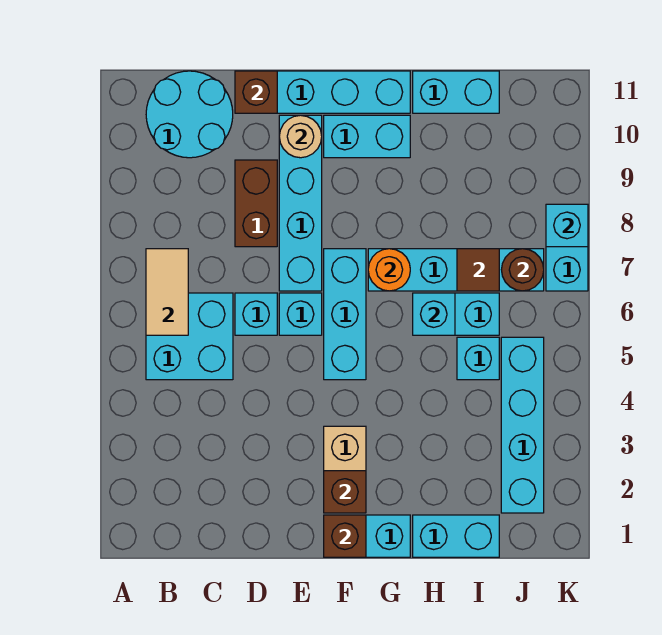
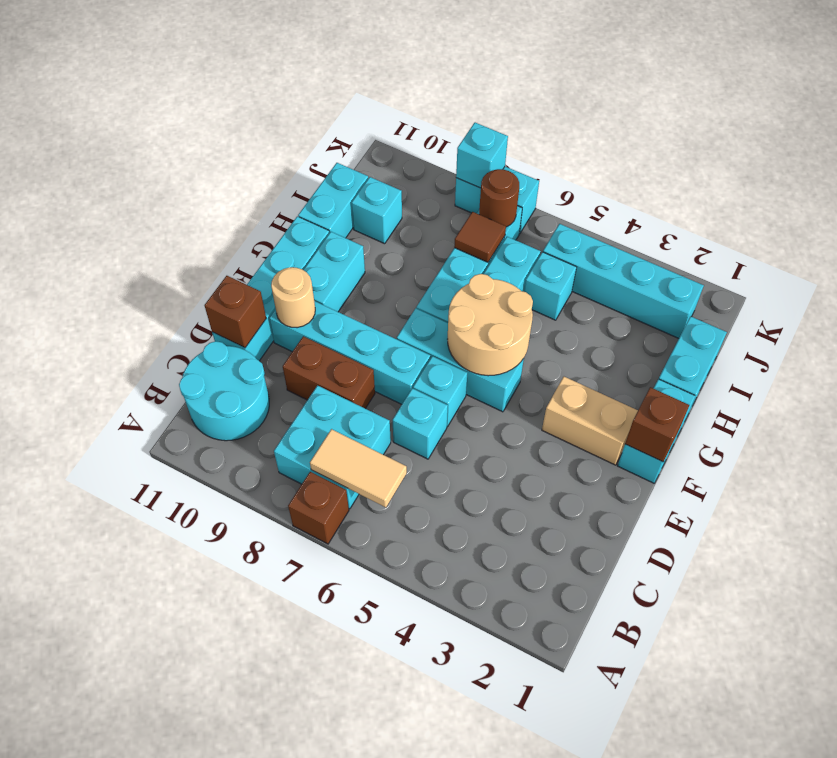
cyan brick B5:C6 level 1 -> cyan brick B7:C8 level 1
brown brick F2 level 2 -> brown brick A7 level 1
none -> tan round brick F5:G6 level 2
orange round brick G7 level 2 -> none
cyan brick H6 level 2 -> cyan brick I10 level 1

